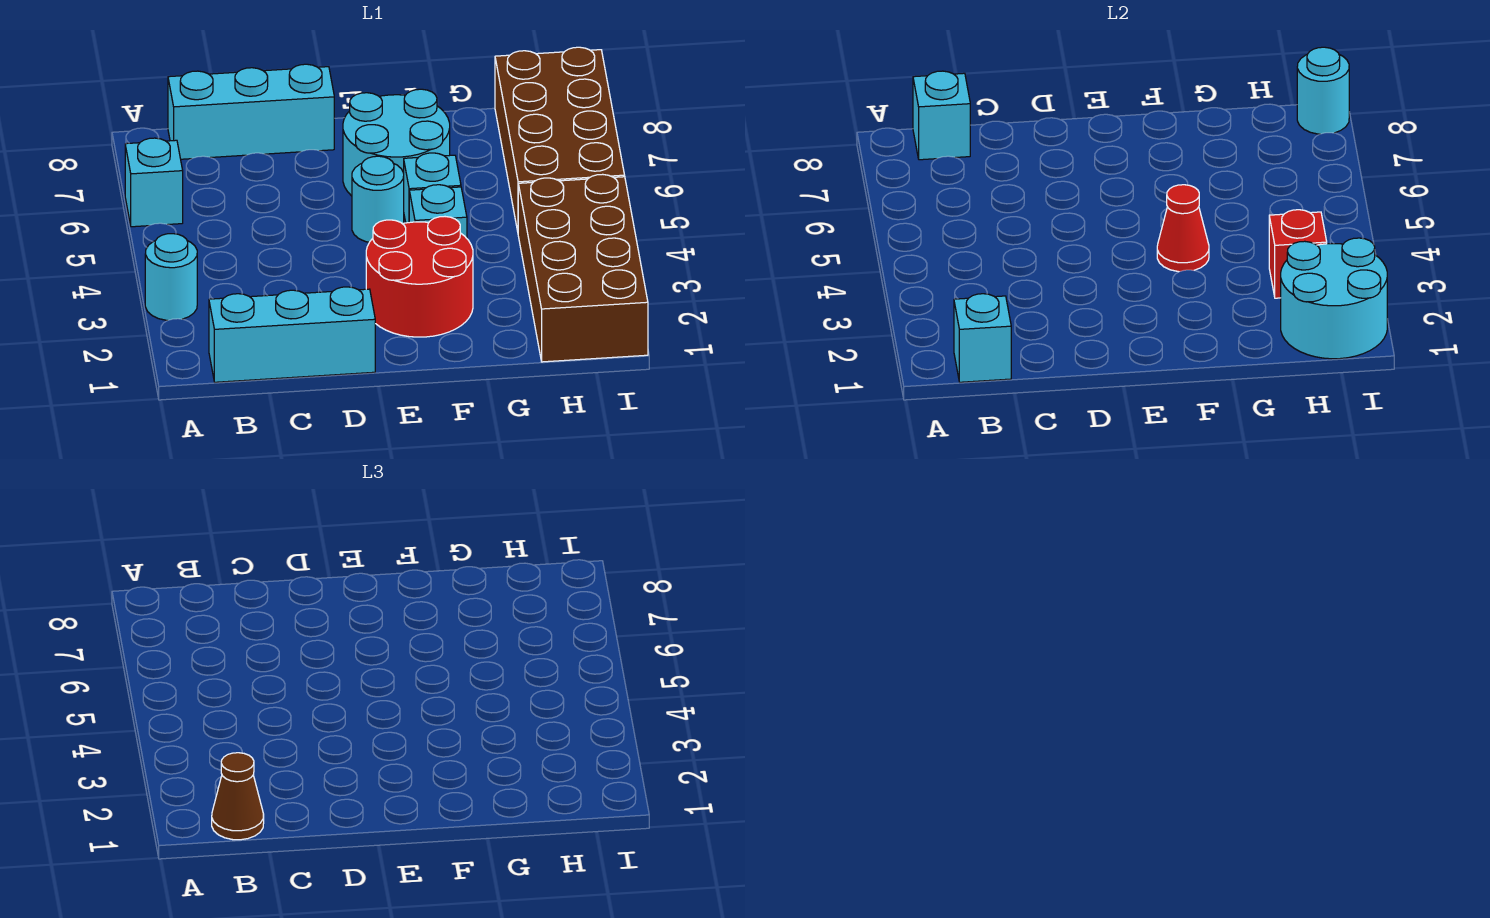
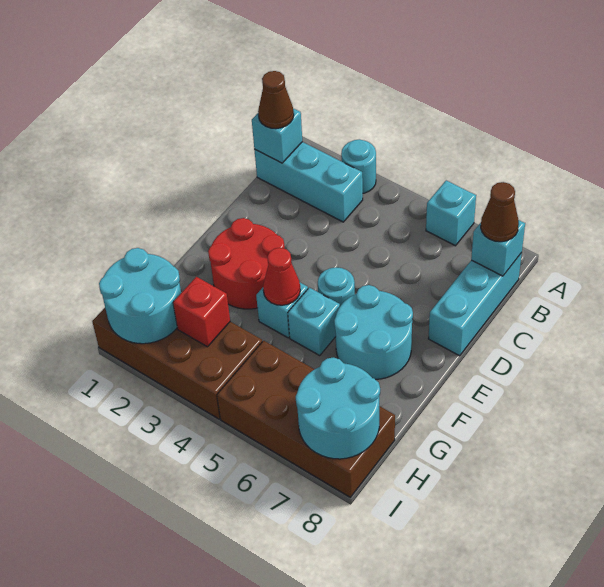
cyan brick B1:D1 level 1 -> cyan brick B1:B3 level 1
none -> brown cone B8 level 3
cyan round brick I8 level 2 -> cyan round brick H7:I8 level 2

